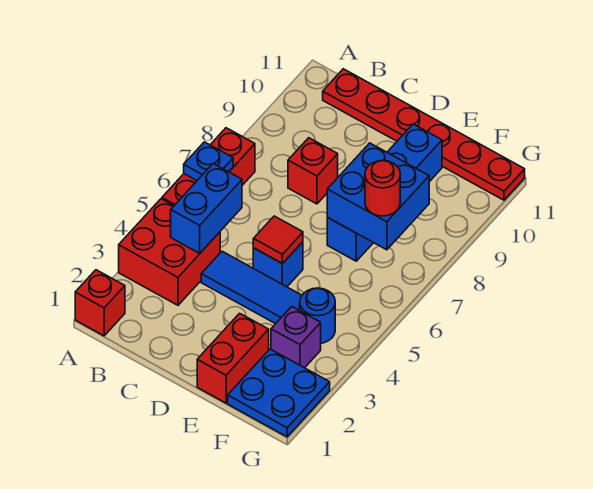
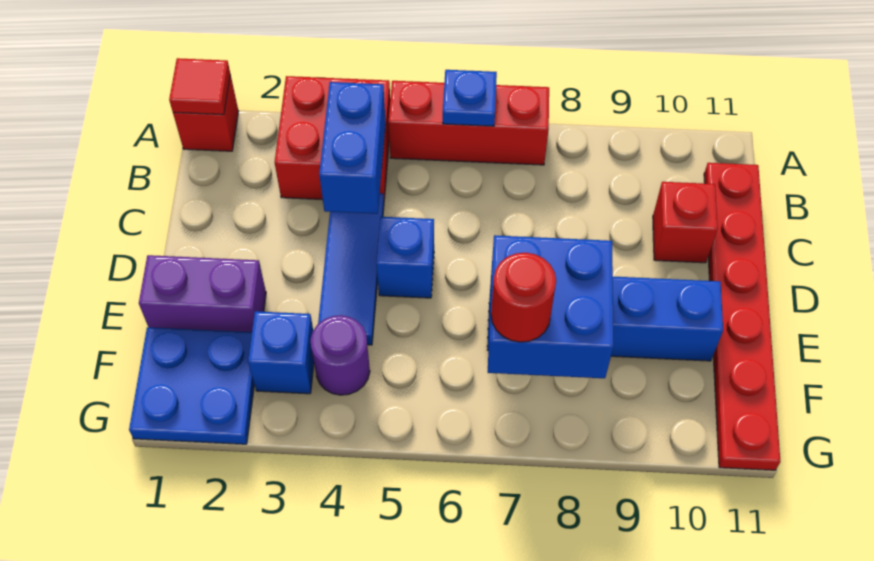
blue brick B4:B5 level 2 -> blue brick B4:C4 level 2
red brick C8 level 1 -> red brick C10 level 1
red tile D5 level 2 -> red tile A1 level 2
red brick E1:E2 level 1 -> purple brick E1:E2 level 1
purple brick F3 level 1 -> blue brick F3 level 1
blue round brick F4 level 1 -> purple round brick F4 level 1

